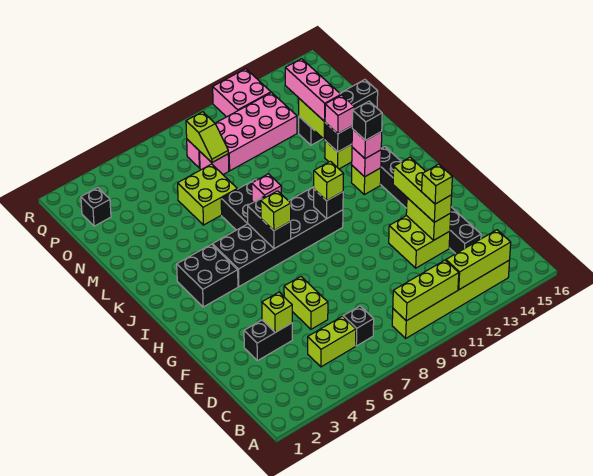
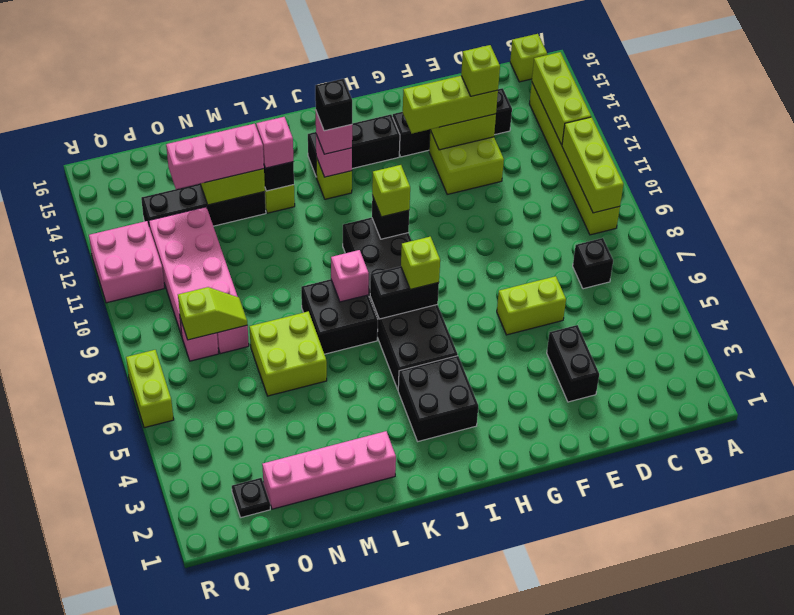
lime brick C5:C6 level 1 -> lime brick R6:R7 level 1
lime brick E4 level 2 -> lime brick B16 level 1
none -> pink brick L2:O2 level 1
black brick N13:N16 level 1 -> black brick M13:P13 level 1
black brick P2 level 1 -> black plate P2 level 1

